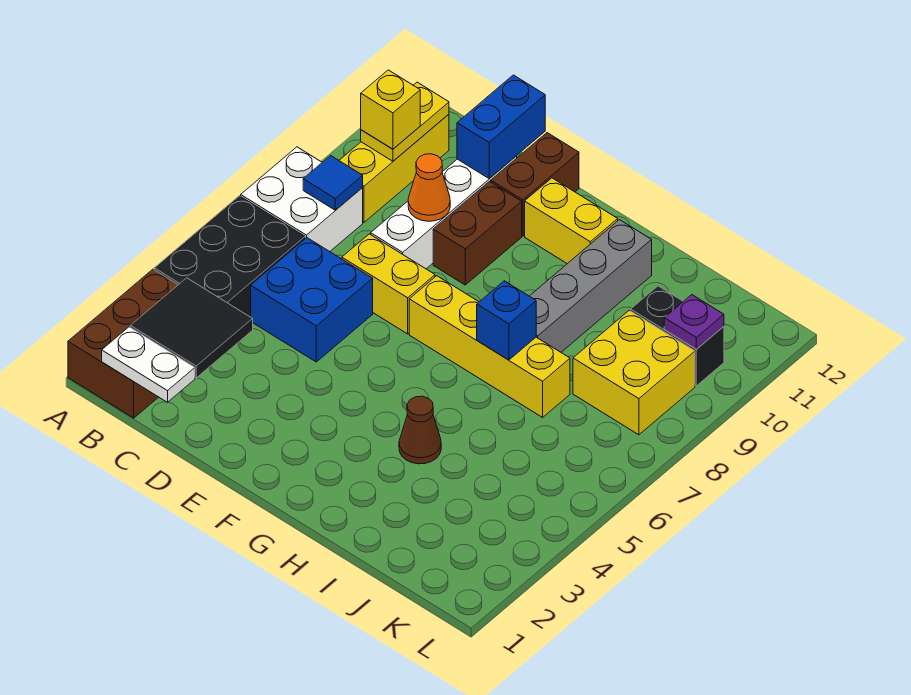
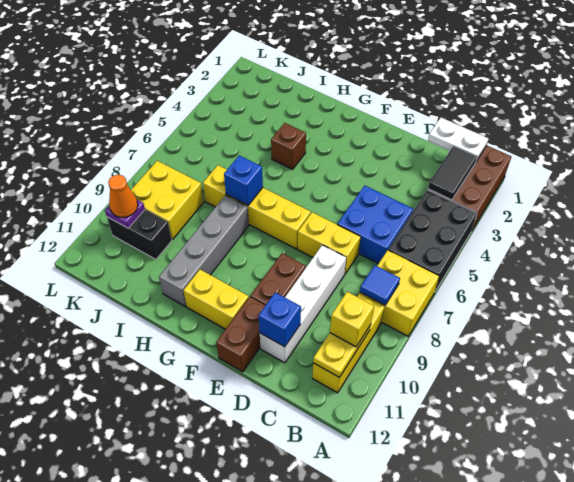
white brick A7:B8 level 1 -> yellow brick A7:B8 level 1
black tile B2:C3 level 2 -> black tile B2:B3 level 2
orange cone D9 level 2 -> orange cone K10 level 3
blue brick D11:D12 level 2 -> blue brick D11 level 2
brown cone H4 level 1 -> brown brick H4 level 1

